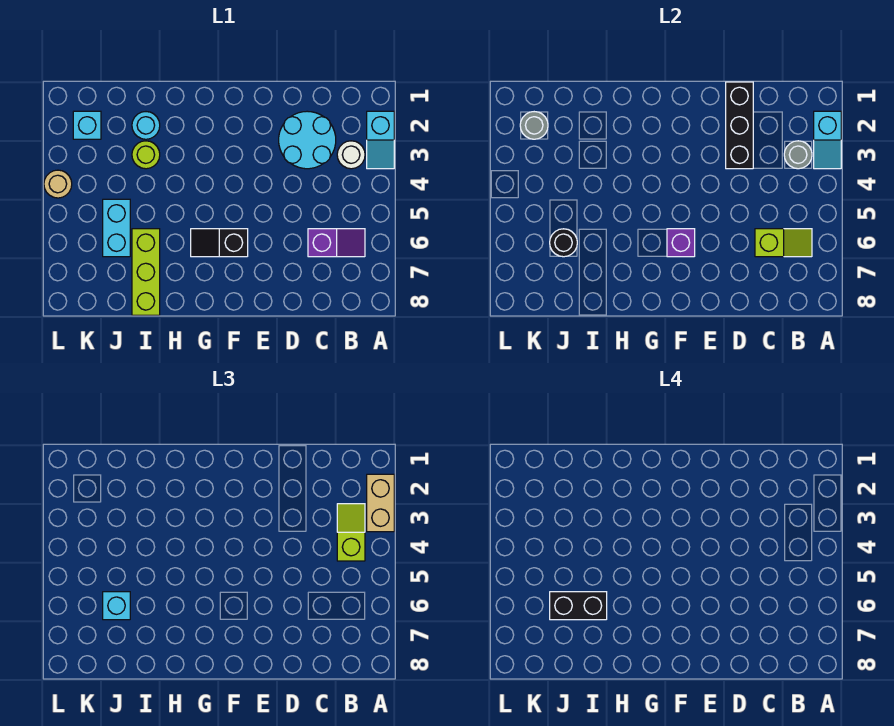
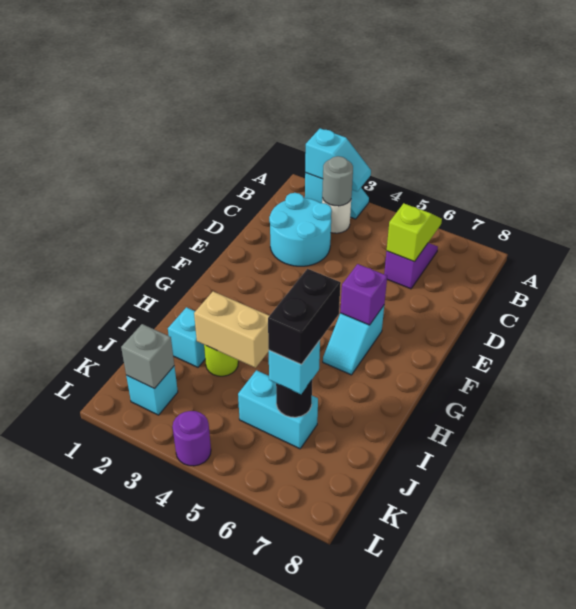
tan brick A2:A3 level 3 -> tan brick I3:I4 level 2
lime slope B3:B4 level 3 top 4 -> none
black brick D1:D3 level 2 -> none
black slope F6:G6 level 1 top F -> cyan slope F6:G6 level 1 top F
cyan round brick I2 level 1 -> cyan brick I2 level 1
lime brick I6:I8 level 1 -> none
grey round brick K2 level 2 -> grey brick K2 level 2
tan round brick L4 level 1 -> purple round brick L4 level 1

